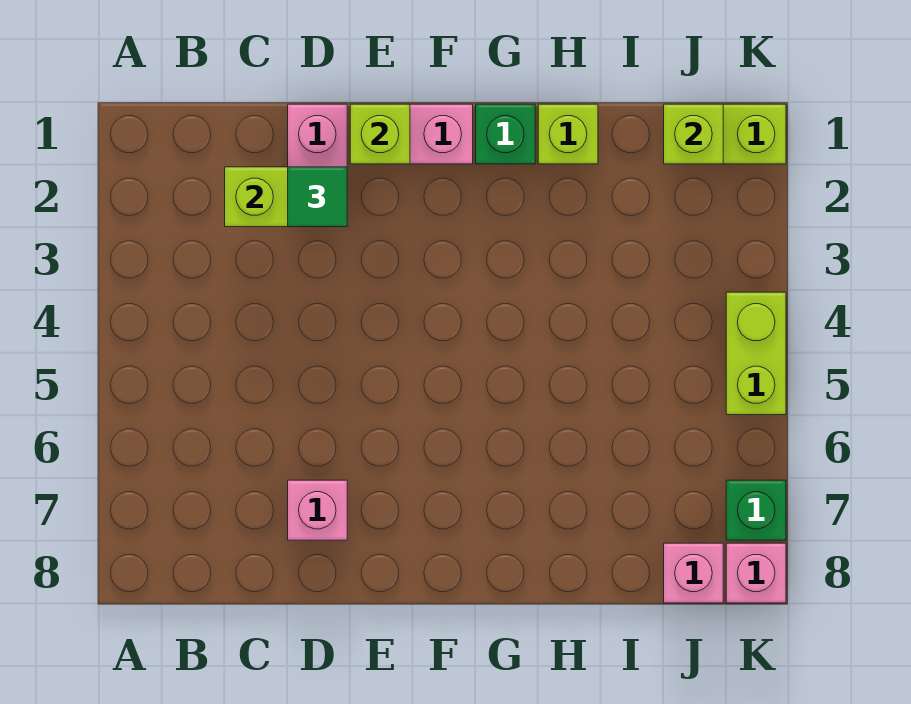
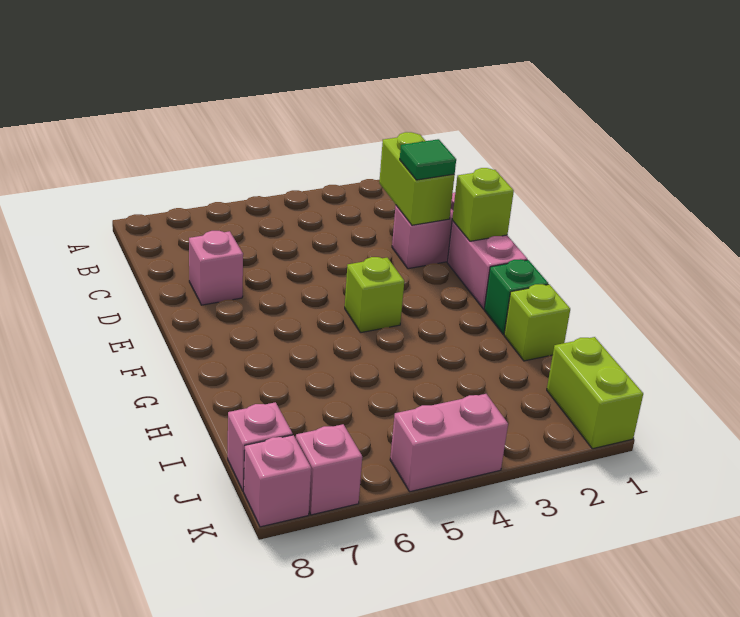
lime brick J1 level 2 -> lime brick F4 level 1
lime brick K4:K5 level 1 -> pink brick K4:K5 level 1
green brick K7 level 1 -> pink brick K7 level 1

